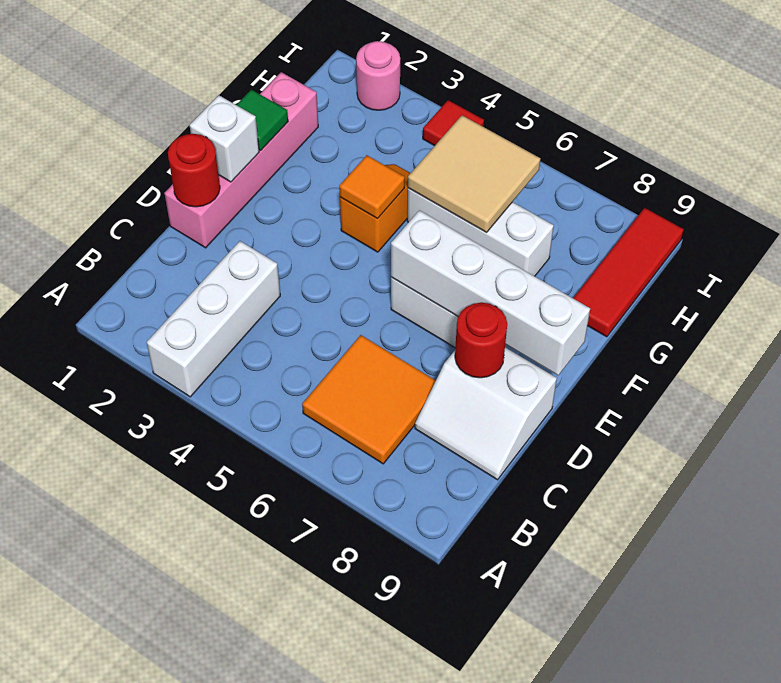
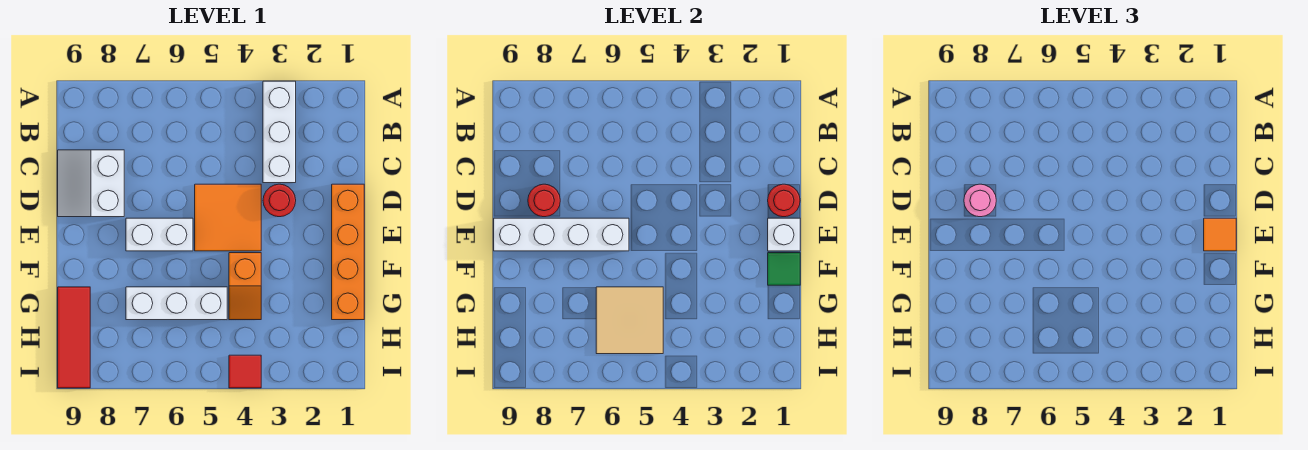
orange tile B6:C7 level 1 -> orange tile D4:E5 level 1
white slope C8:D9 level 1 top D -> white slope C8:D9 level 1 top 8
pink brick D1:G1 level 1 -> orange brick D1:G1 level 1
none -> red round brick D3 level 1
orange tile F4 level 2 -> orange tile E1 level 3
pink round brick I2 level 1 -> pink round brick D8 level 3

